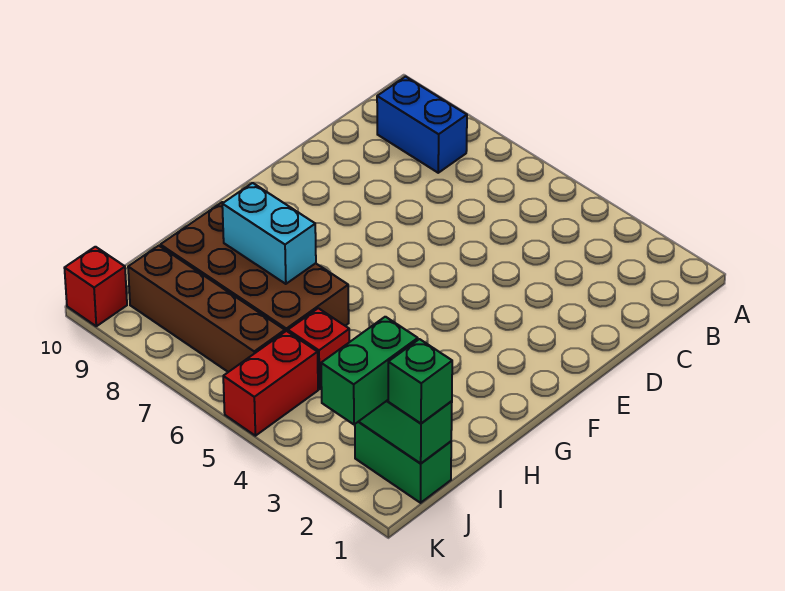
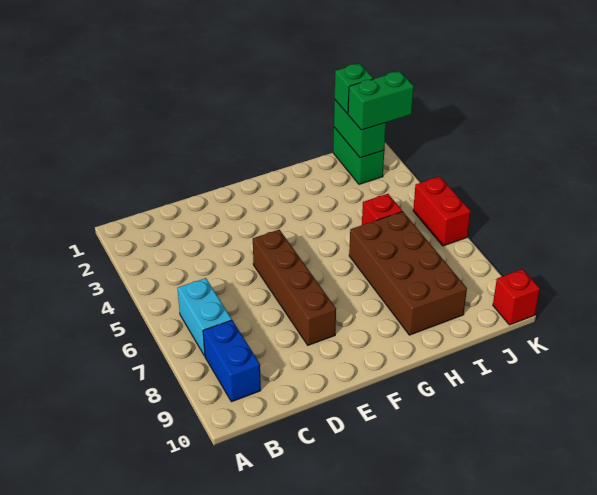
cyan brick H7:H8 level 2 -> cyan brick B6:B7 level 1
red brick J5:K5 level 1 -> red brick K5:K6 level 1
brown brick J6:J9 level 1 -> brown brick E5:E8 level 1

